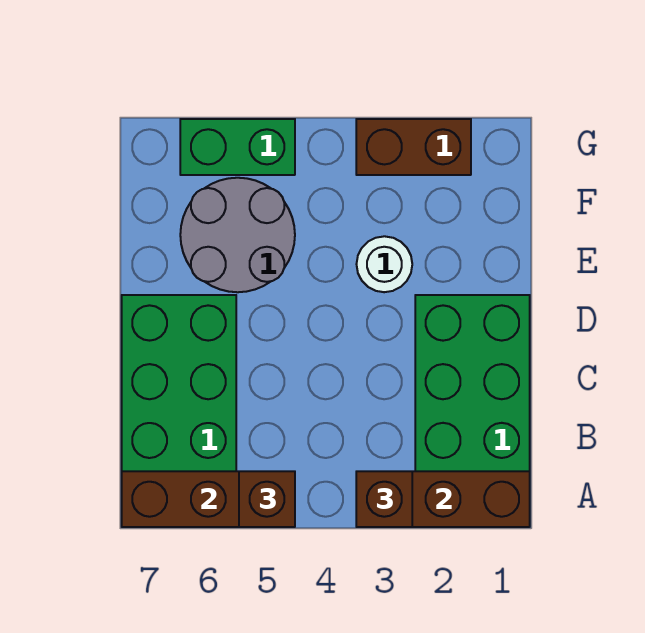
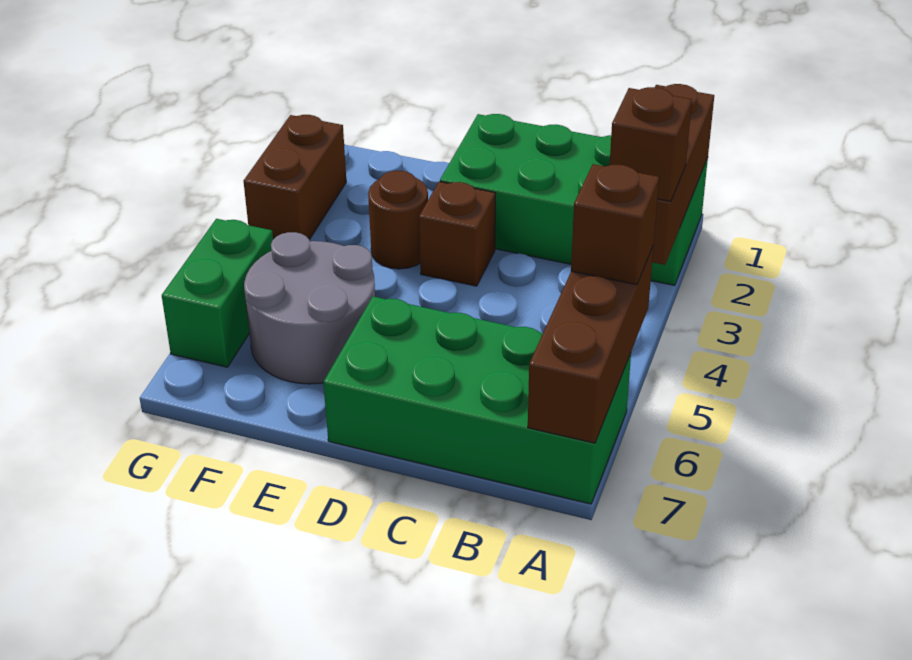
none -> brown brick D3 level 1
white round brick E3 level 1 -> brown round brick E3 level 1

